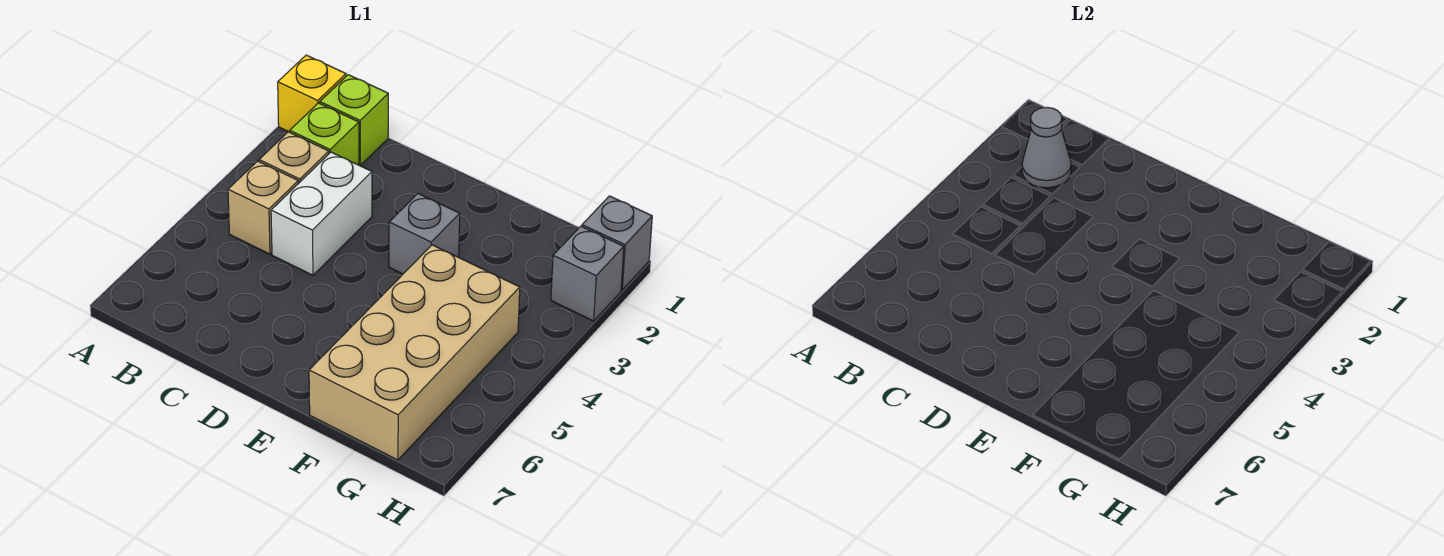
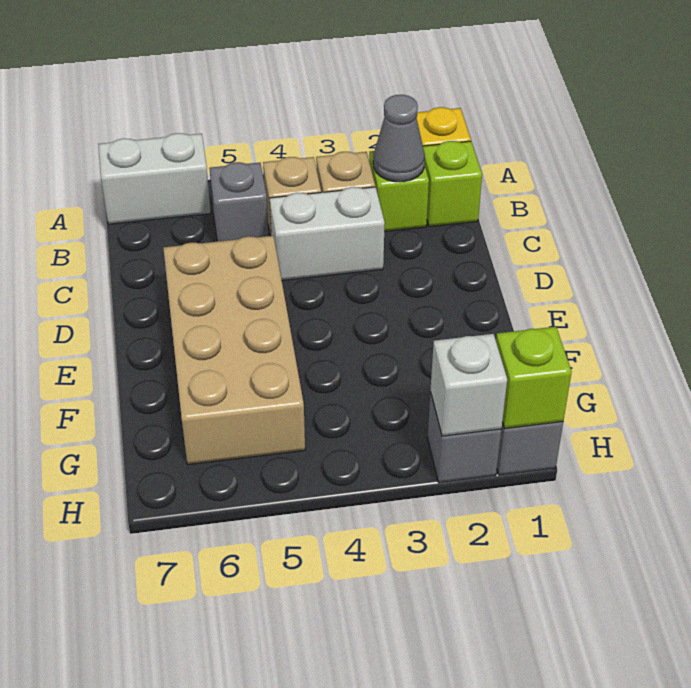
none -> white brick A6:A7 level 1
grey brick E3 level 1 -> grey brick B5 level 1
tan brick F4:G7 level 1 -> tan brick D5:G6 level 1
none -> lime brick H1 level 2
none -> white brick H2 level 2

